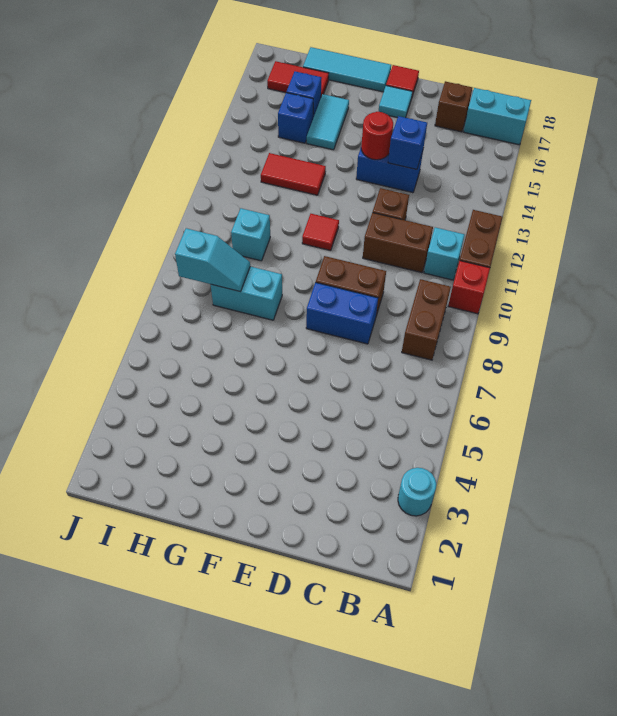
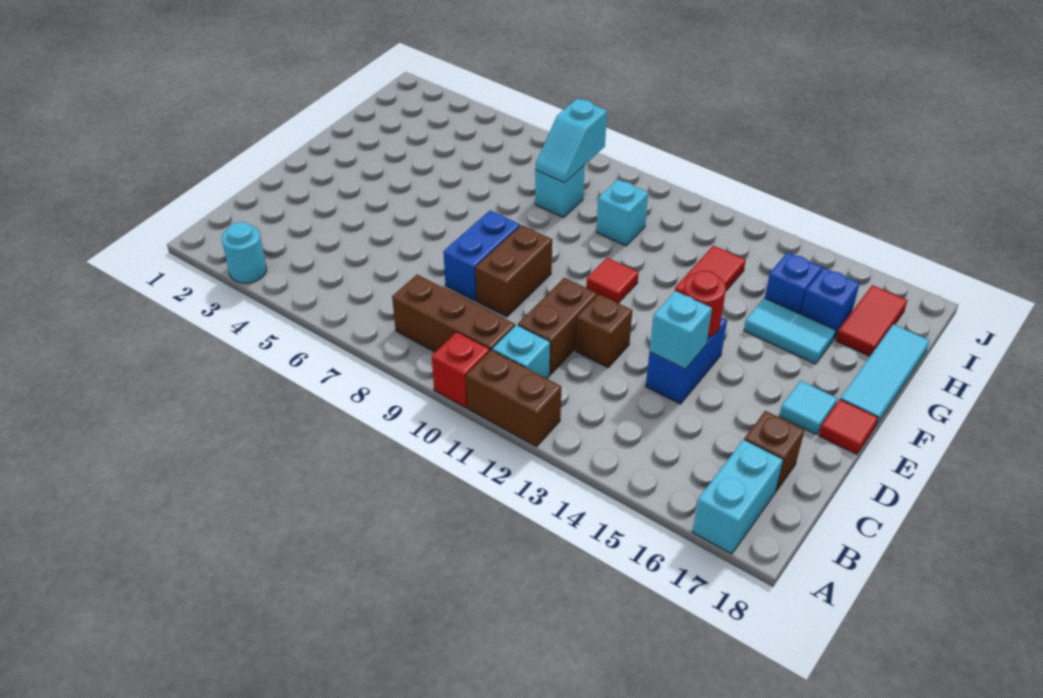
brown brick B8:B9 level 1 -> brown brick B8:B10 level 1
blue brick D14 level 2 -> cyan brick D14 level 2
cyan brick G8:H8 level 1 -> cyan brick H8 level 1

